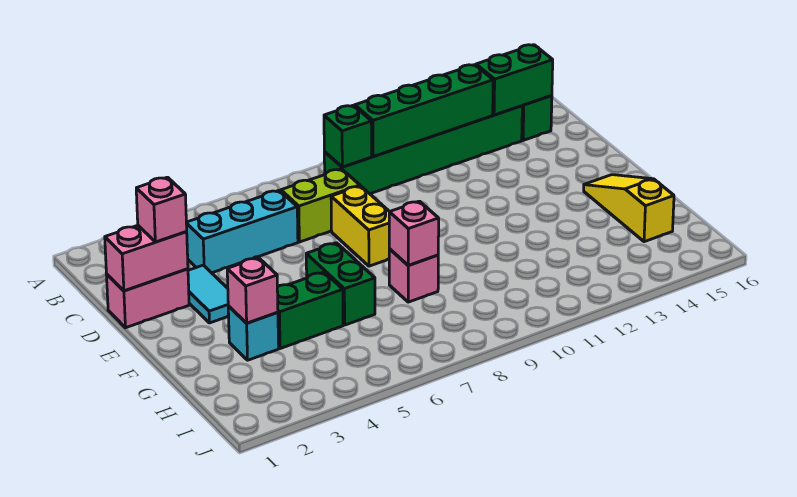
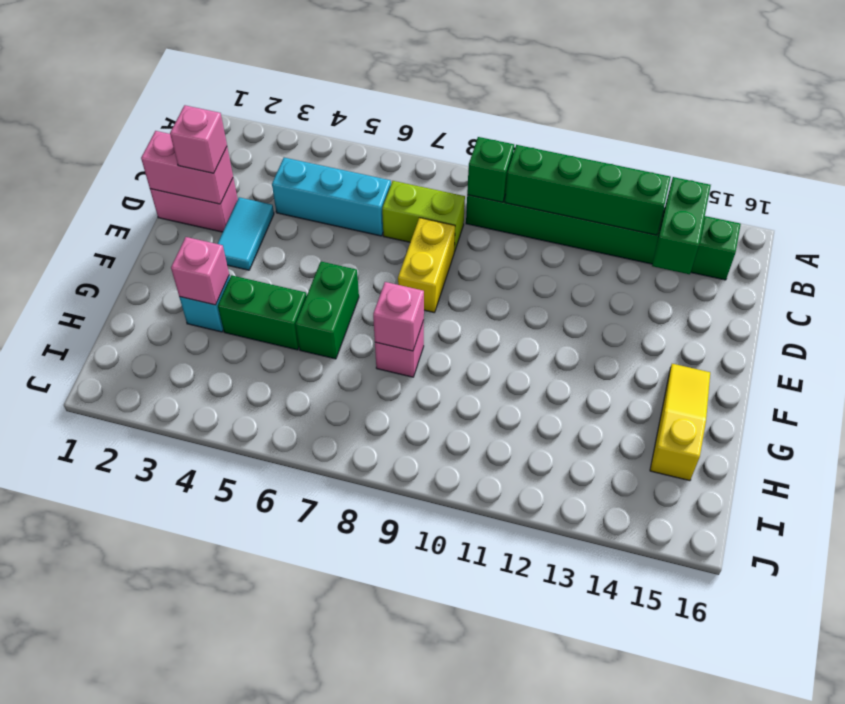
green brick B14:B15 level 2 -> green brick B14:C14 level 2

